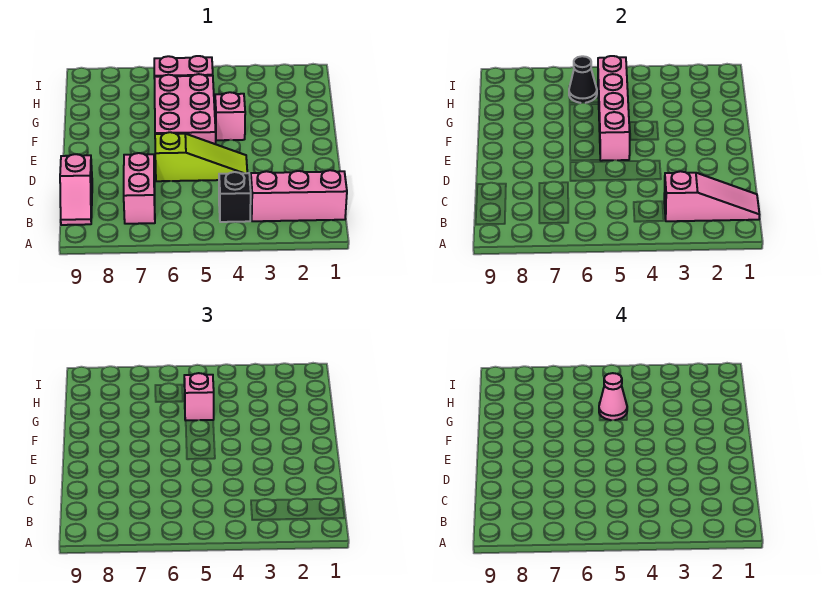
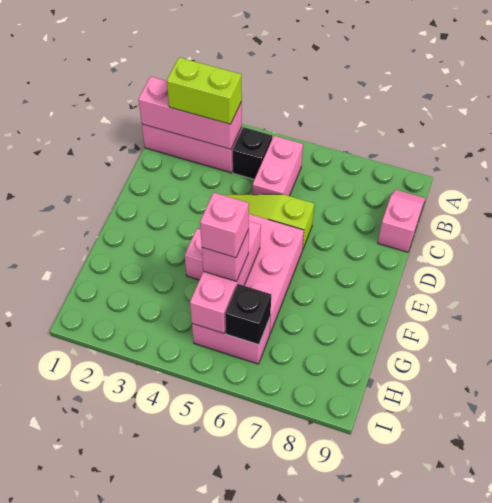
pink slope B1:B3 level 2 top 3 -> pink brick B1:B3 level 2
none -> lime brick B2:B3 level 3
pink brick B7:C7 level 1 -> pink brick B5:C5 level 1
pink brick E5:H5 level 2 -> pink brick F5:H5 level 2
pink cone G5 level 4 -> pink brick G5 level 4
black cone H6 level 2 -> black brick H6 level 2

